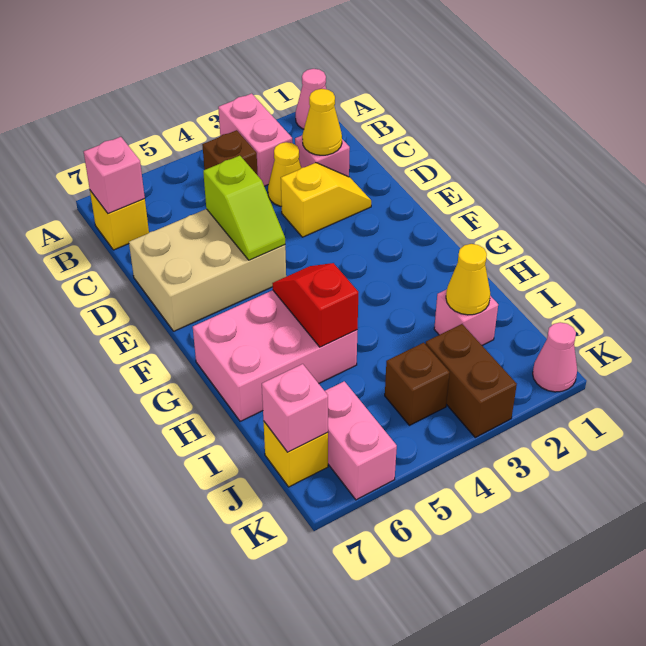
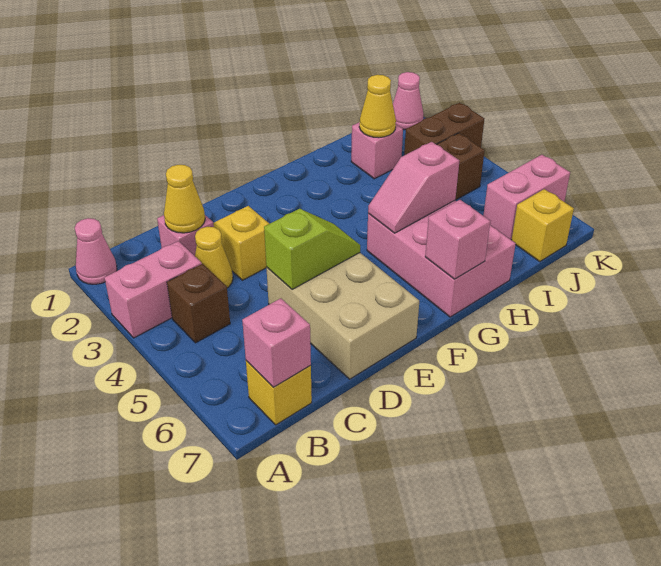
red slope G5:H5 level 2 top H -> pink slope G5:H5 level 2 top H
pink brick J7 level 2 -> pink brick G7 level 2

